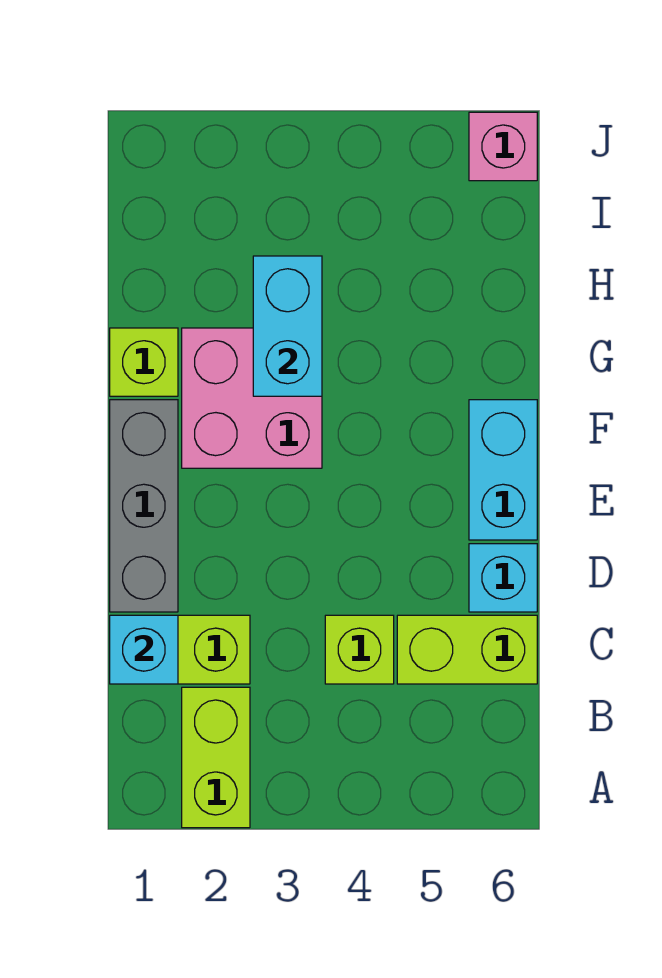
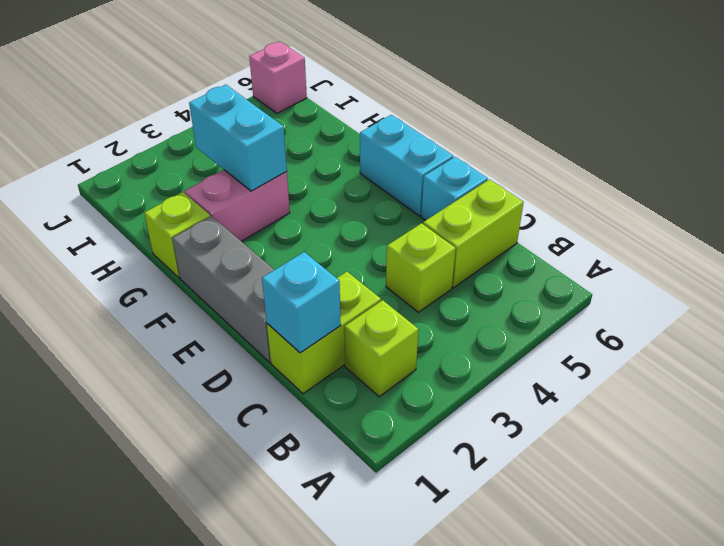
lime brick A2:B2 level 1 -> lime brick B2 level 1
pink brick F2:G3 level 1 -> pink brick G2:G3 level 1

